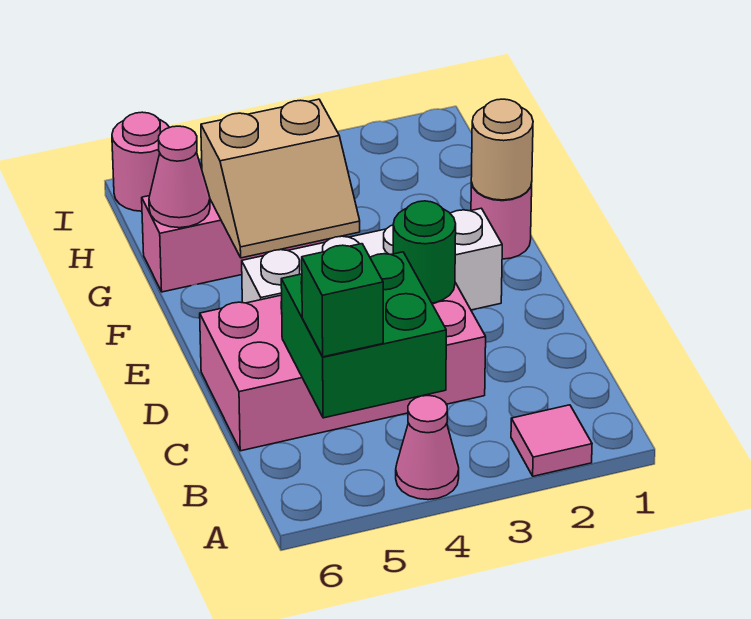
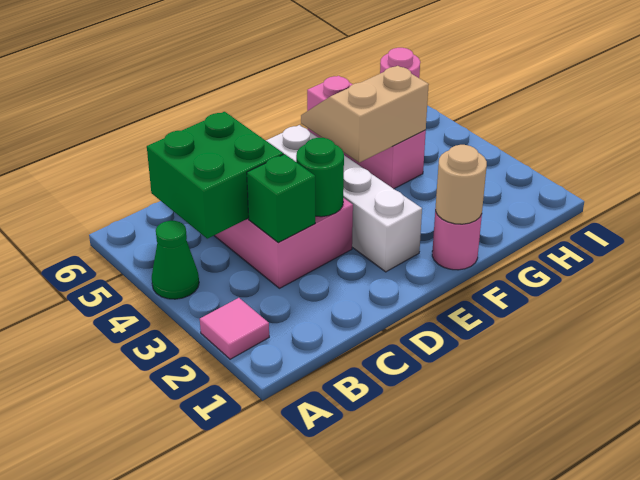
pink cone A4 level 1 -> green cone A4 level 1
green brick B5 level 3 -> green brick C3 level 2
tan slope F4:G5 level 2 top G -> tan slope F4:G5 level 2 top 4
pink cone G6 level 2 -> none

